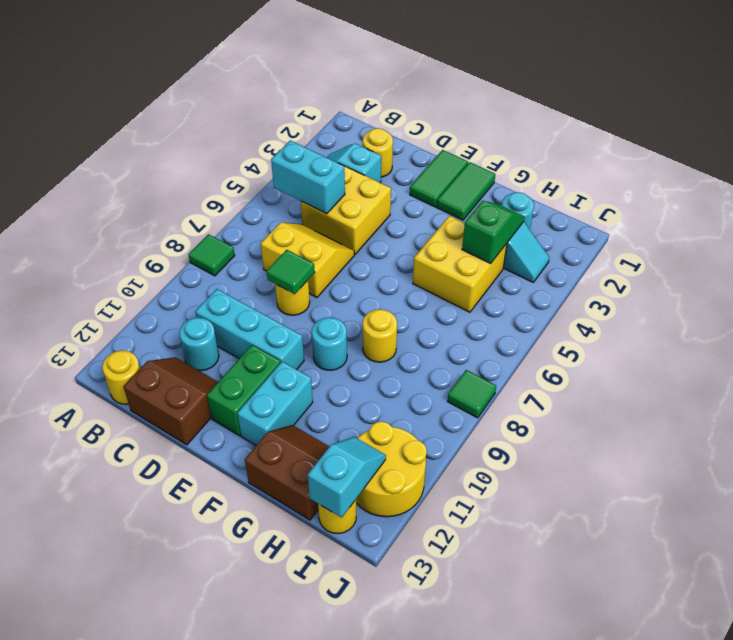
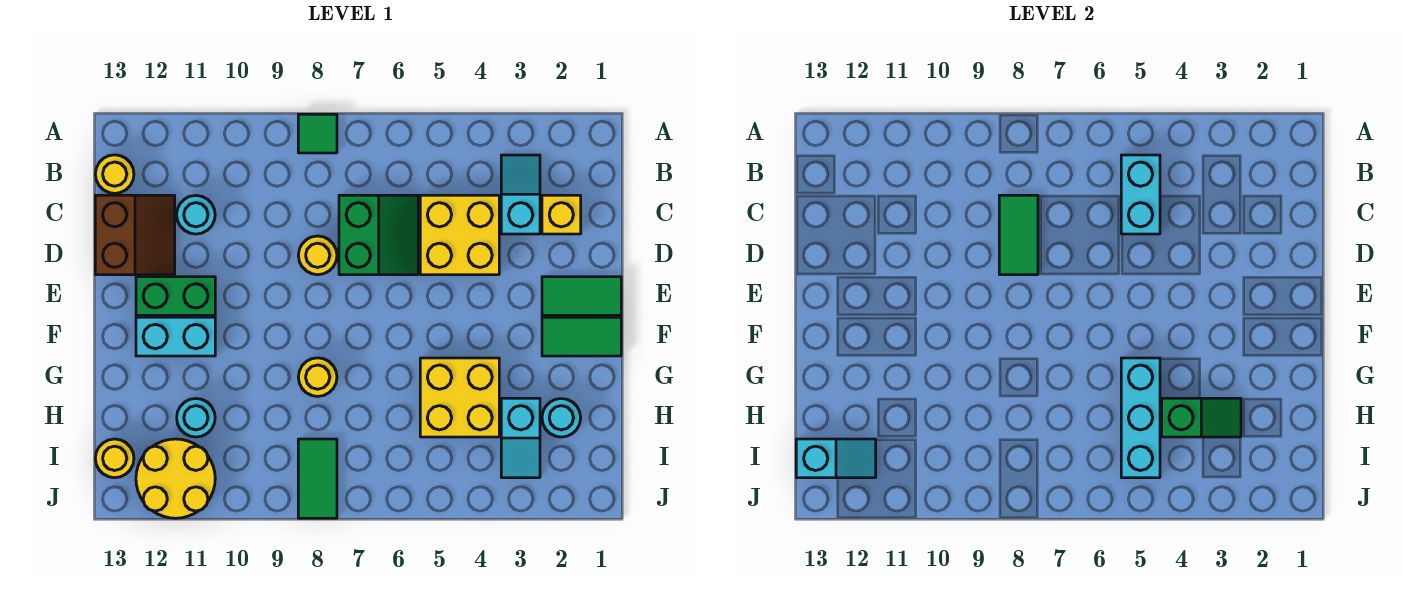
yellow round brick C2 level 1 -> yellow brick C2 level 1
yellow slope C6:D7 level 1 top 7 -> green slope C6:D7 level 1 top 7
cyan brick C10:E10 level 1 -> cyan brick G5:I5 level 2
green tile D8 level 2 -> green tile C8:D8 level 2
cyan round brick F9 level 1 -> cyan round brick H11 level 1
brown slope G12:H13 level 1 top 13 -> none
green tile J8 level 1 -> green tile I8:J8 level 1

